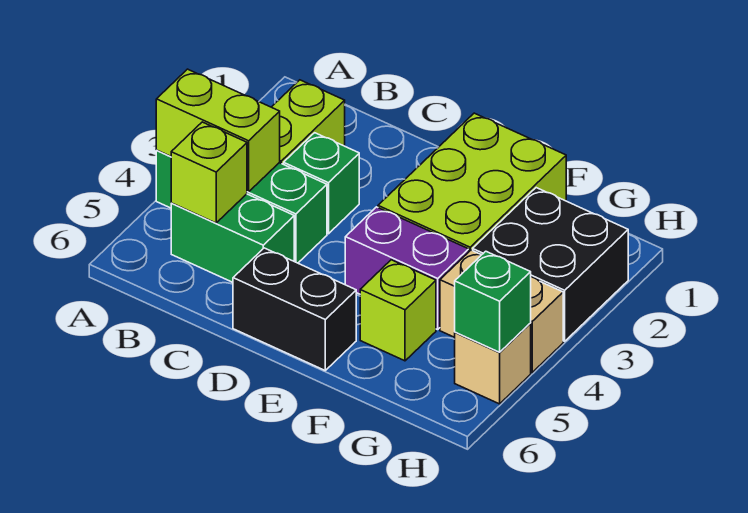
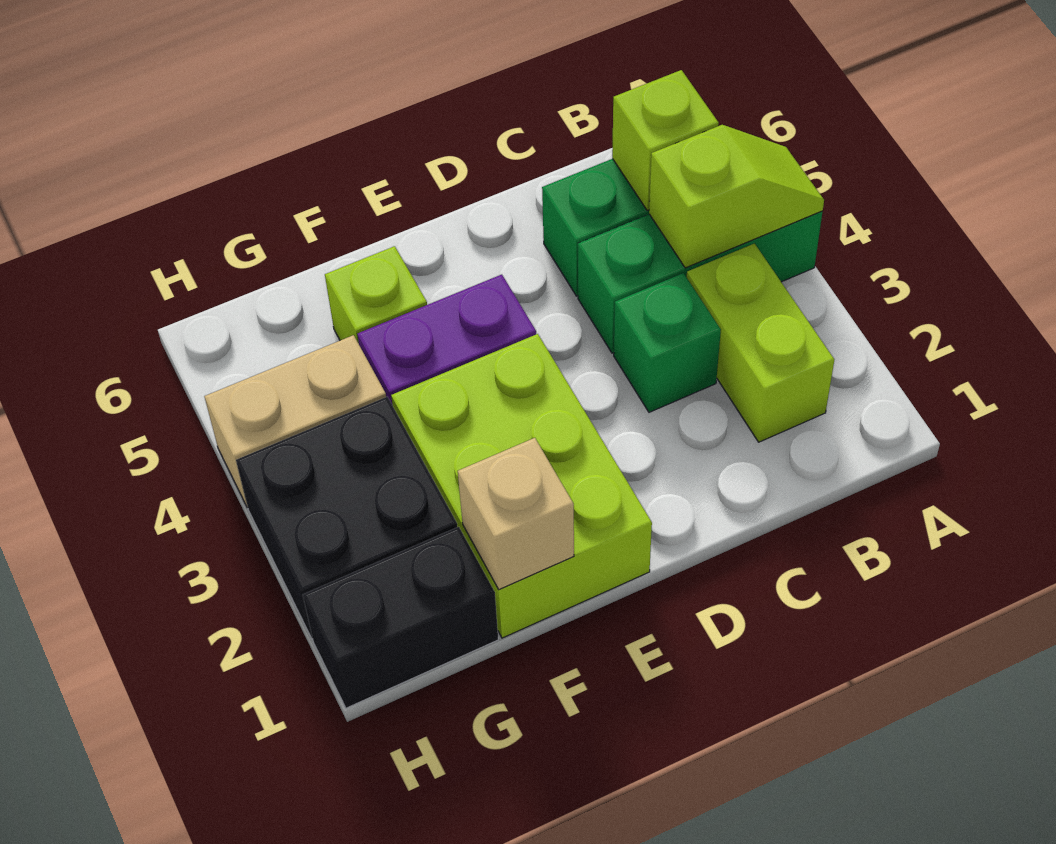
lime brick A4:B4 level 2 -> lime slope A4:B4 level 2 top B
black brick D6:E6 level 1 -> black brick G1:H1 level 1
tan brick H5 level 1 -> tan brick F1 level 2
green brick H5 level 2 -> none

